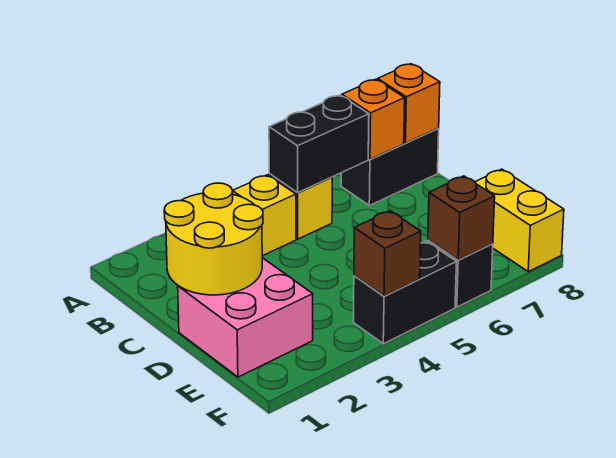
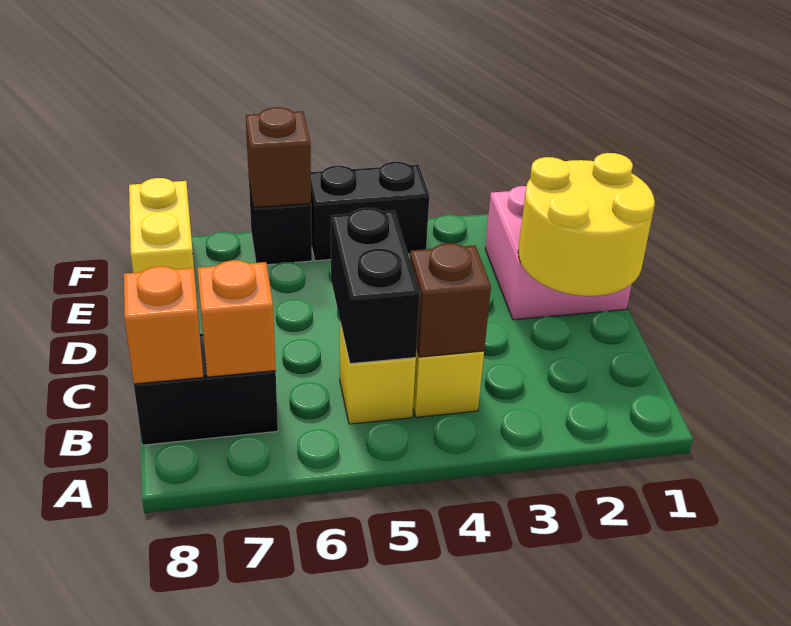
black brick B5:B6 level 2 -> black brick B5:C5 level 2
brown brick F4 level 2 -> brown brick B4 level 2

